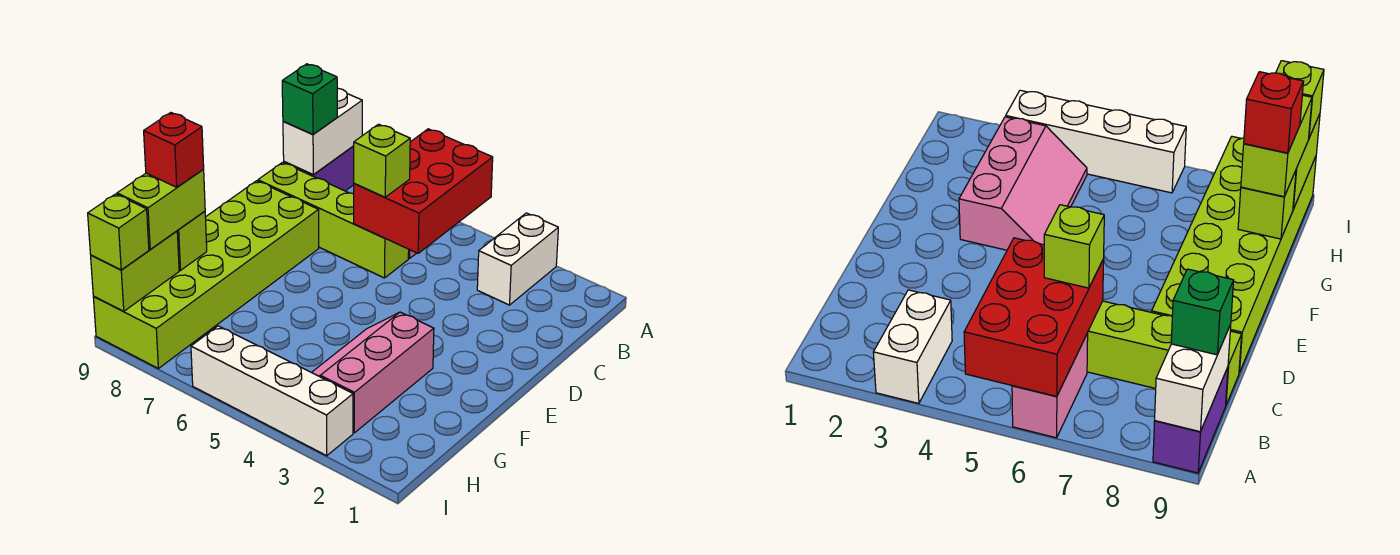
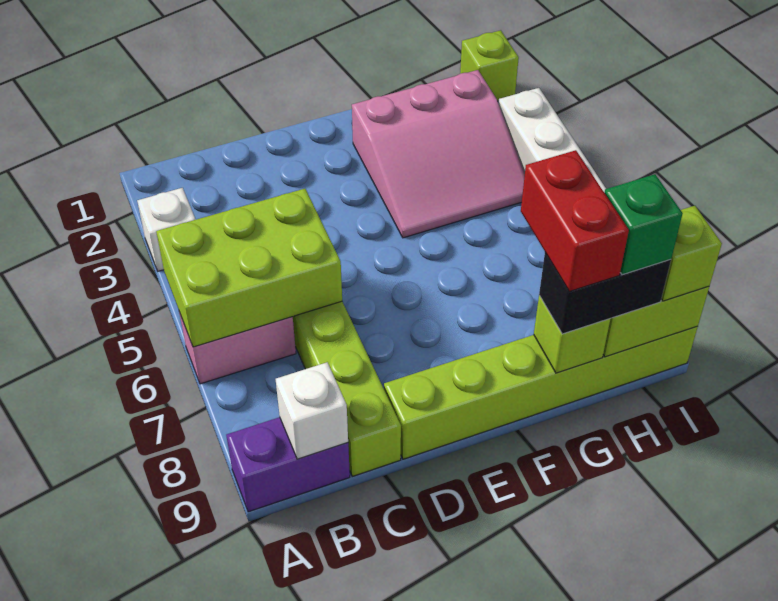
white brick A3:B3 level 1 -> white brick A3 level 1
red brick A5:C6 level 2 -> lime brick A5:C6 level 2
white brick A9:B9 level 2 -> white brick B9 level 2
green brick B9 level 3 -> green brick H9 level 4
lime brick C6 level 3 -> lime brick I1 level 1
lime brick D8:I9 level 1 -> lime brick D9:I9 level 1
pink slope F3:H4 level 1 top 3 -> pink slope F2:H4 level 1 top 2
lime brick G9:H9 level 3 -> black brick G9:H9 level 3
red brick G9 level 4 -> red brick G8:G9 level 4

